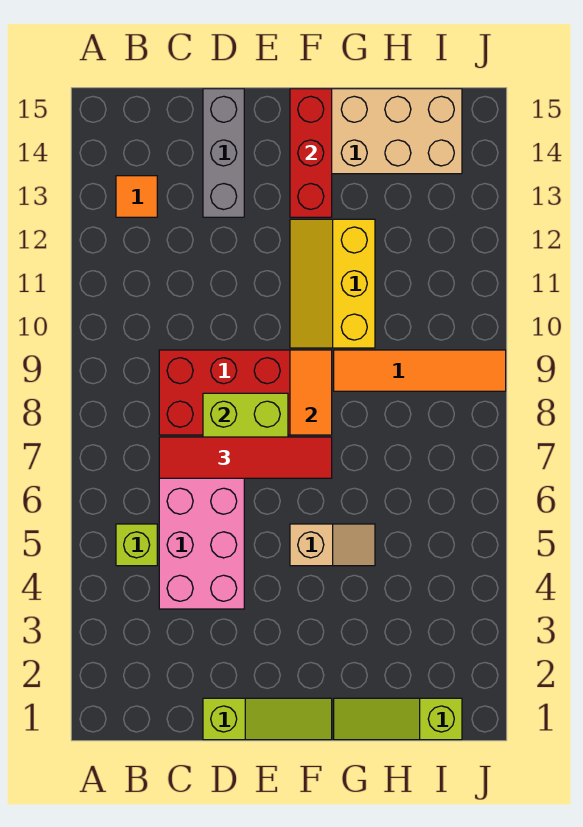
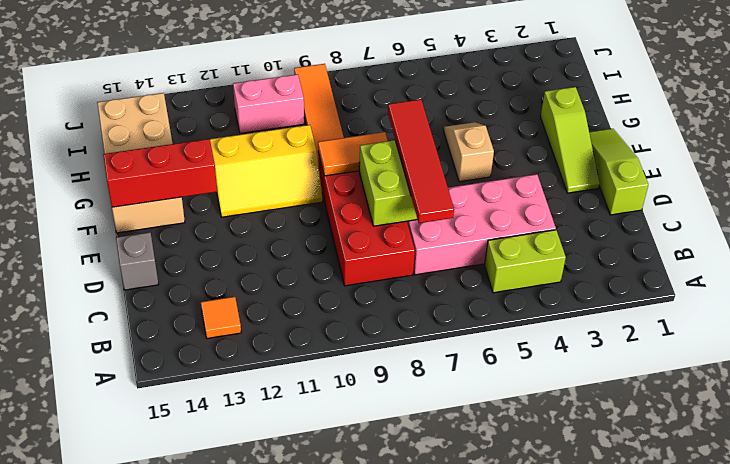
lime brick B5 level 1 -> lime brick B4:B5 level 1
grey brick D13:D15 level 1 -> grey brick D15 level 1
lime slope G1:I1 level 1 top I -> lime slope E2:G2 level 1 top G
none -> pink brick I10:I11 level 1

